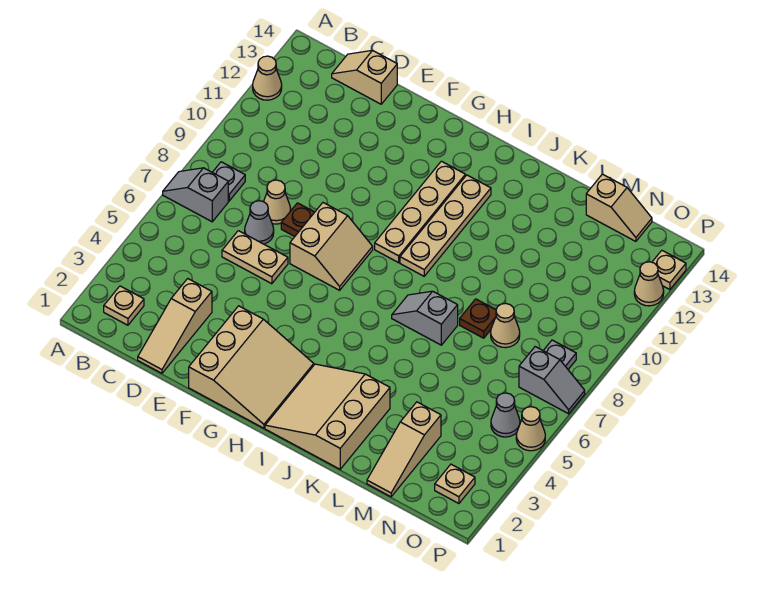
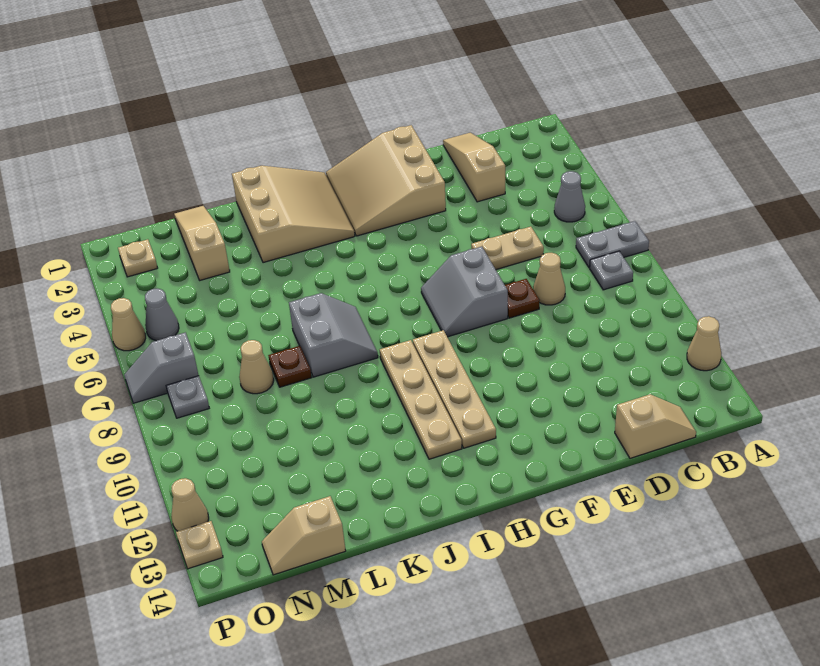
grey slope A7:B7 level 1 top B -> grey plate A7:B7 level 1
tan plate B2 level 1 -> none
grey cone D7 level 1 -> grey cone B5 level 1
tan slope F7:G8 level 1 top F -> grey slope F7:G8 level 1 top F
grey slope J7:K7 level 1 top K -> grey slope J7:K8 level 1 top K

